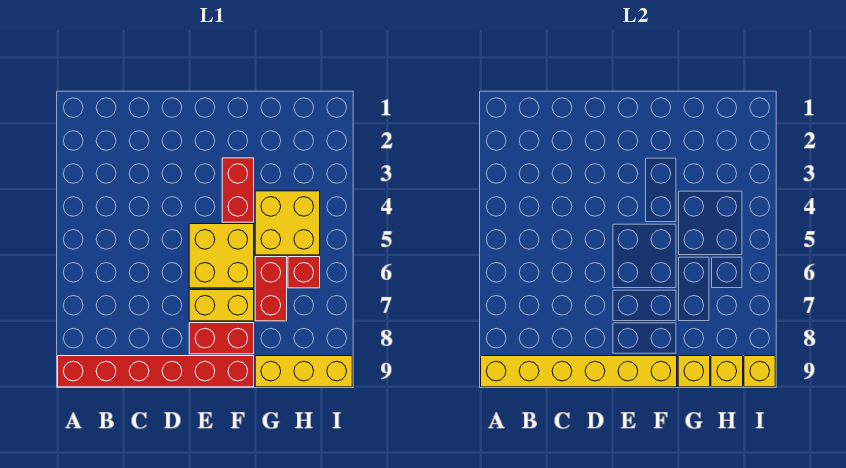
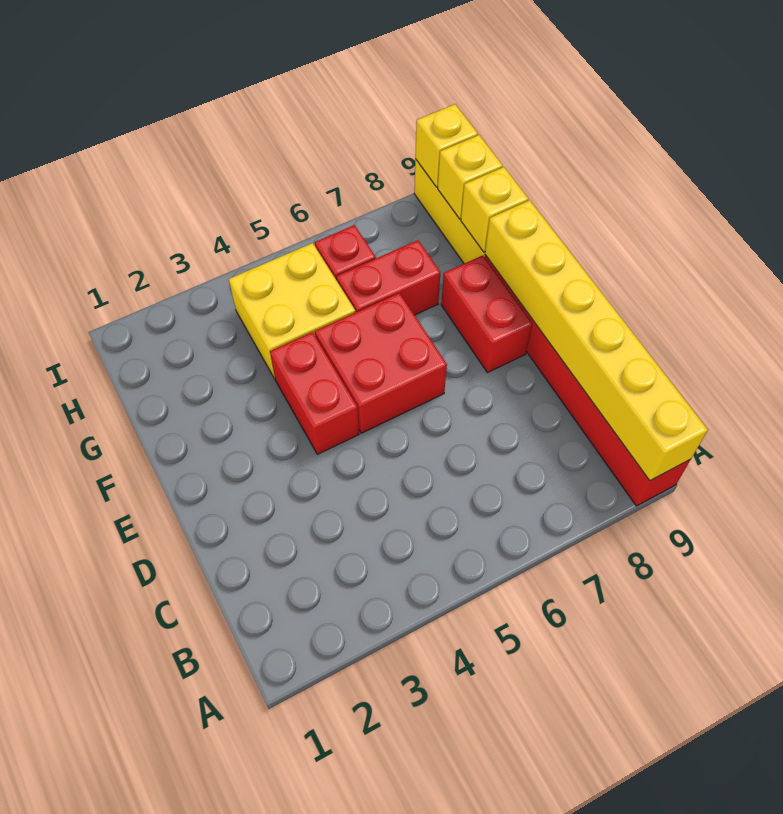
yellow brick E5:F6 level 1 -> red brick E5:F6 level 1
yellow brick E7:F7 level 1 -> none
red brick F3:F4 level 1 -> red brick E4:F4 level 1

